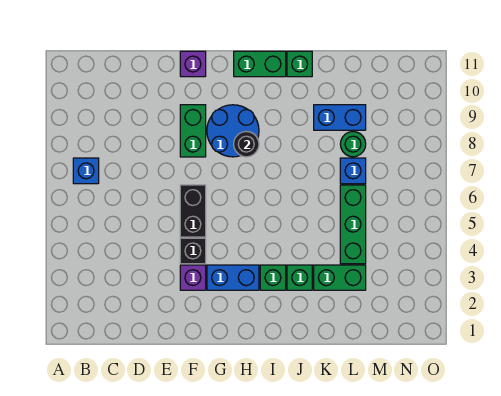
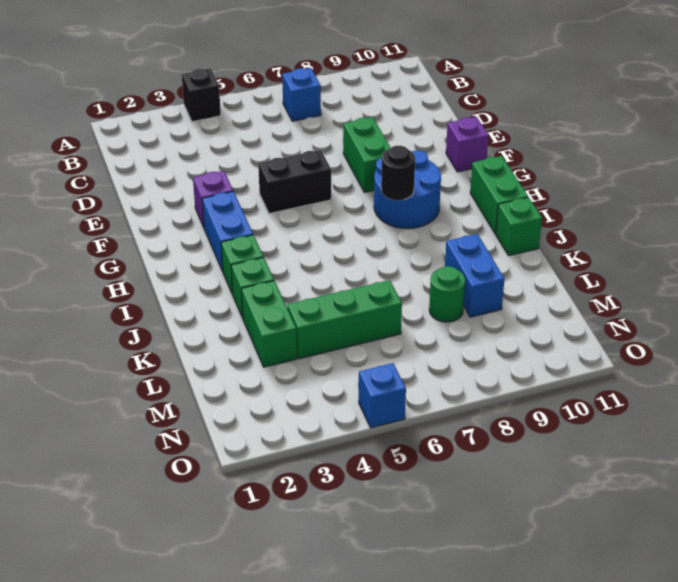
black brick F4 level 1 -> black brick A4 level 1
green brick F8:F9 level 1 -> green brick E8:F8 level 1
blue brick L7 level 1 -> blue brick O5 level 1

